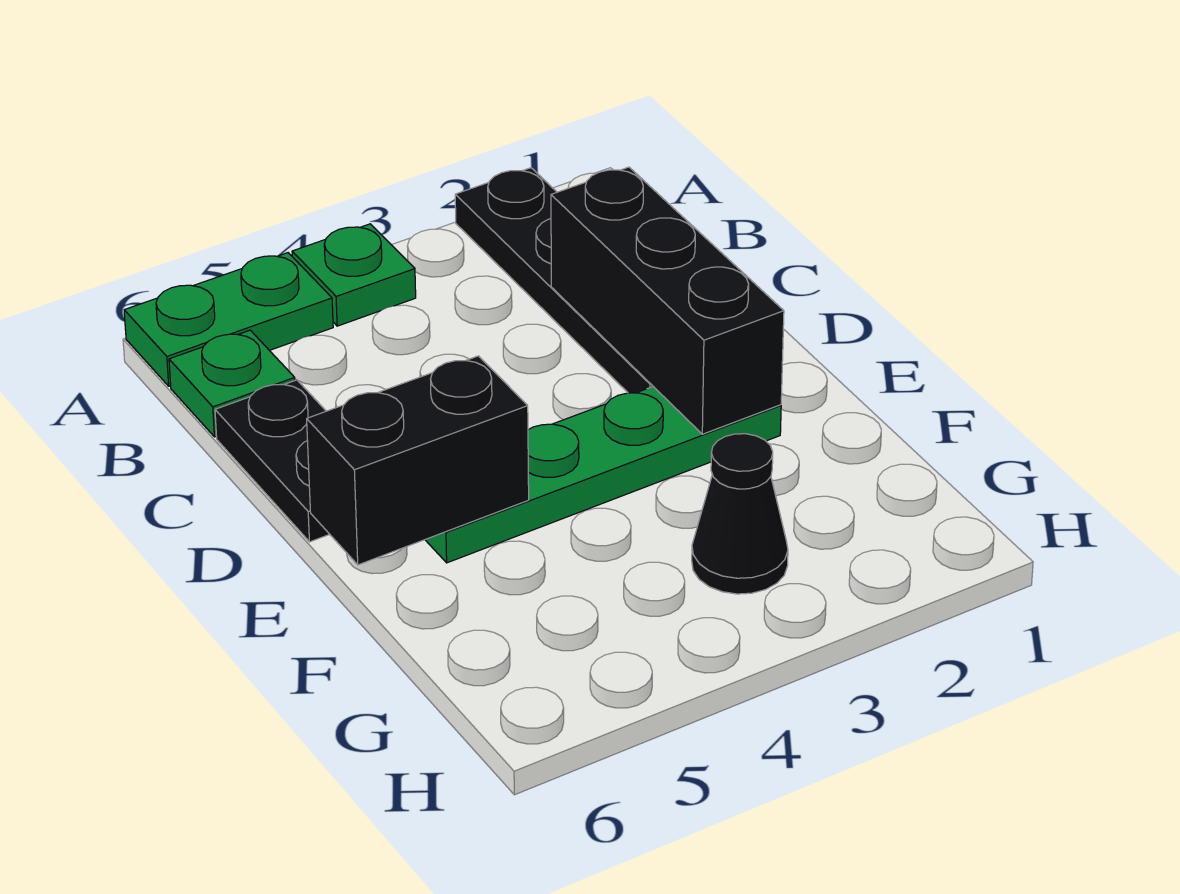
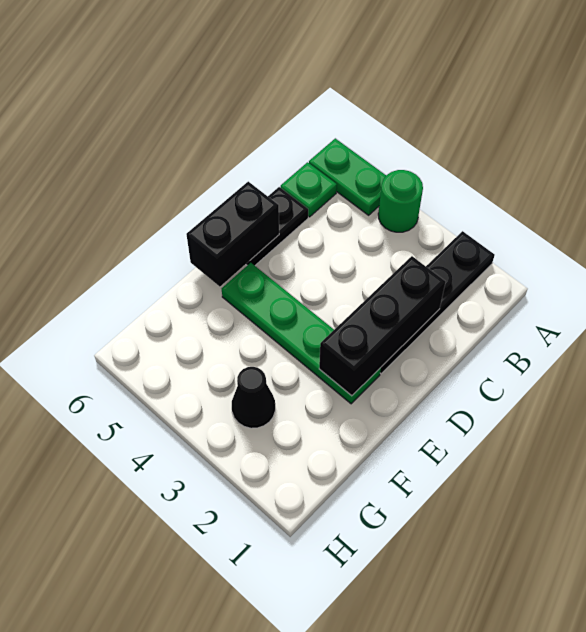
green plate A4 level 1 -> green round brick A4 level 1
black brick E5:E6 level 2 -> black brick D6:E6 level 2

